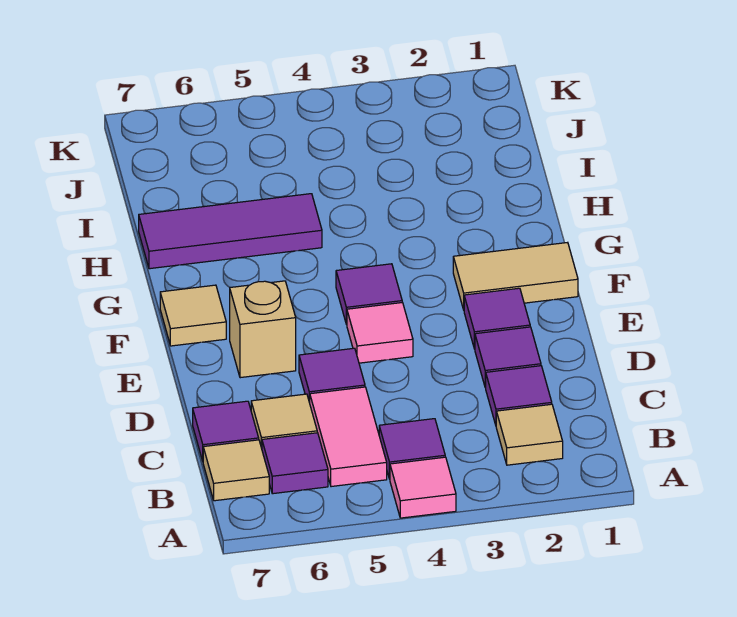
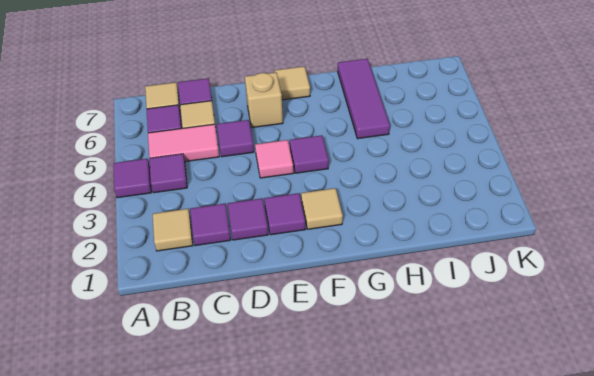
pink tile A4 level 1 -> purple tile A4 level 1
tan tile F1:F2 level 1 -> tan tile F2 level 1

